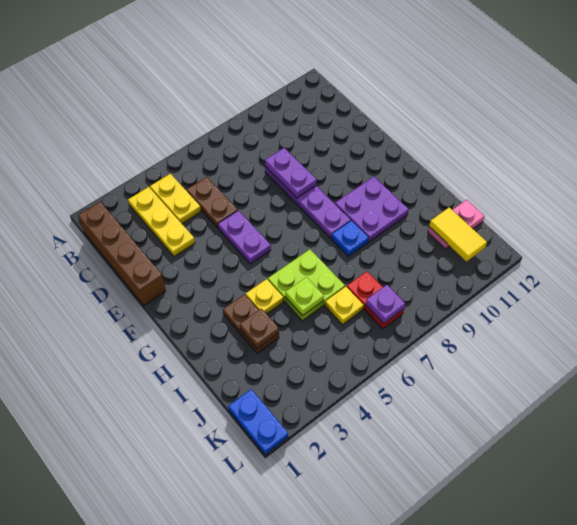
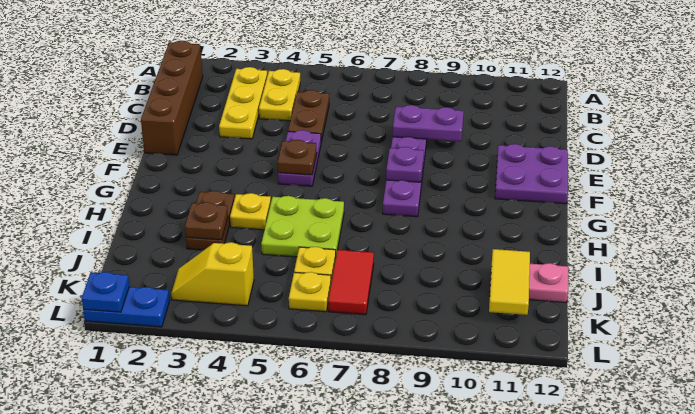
purple plate D8:E8 level 2 -> purple plate D8:D9 level 2
none -> brown plate F5 level 2
purple plate G9:H10 level 1 -> purple plate E11:F12 level 1
blue plate H8 level 1 -> blue plate L1 level 2
lime plate I5 level 2 -> none
red plate J7:K7 level 1 -> red tile J7:K7 level 1
blue plate K1:L1 level 1 -> blue plate L1:L2 level 1
none -> yellow slope K3:K4 level 1 top 4
none -> yellow plate K6 level 1
purple plate K7 level 2 -> purple plate F8 level 2

